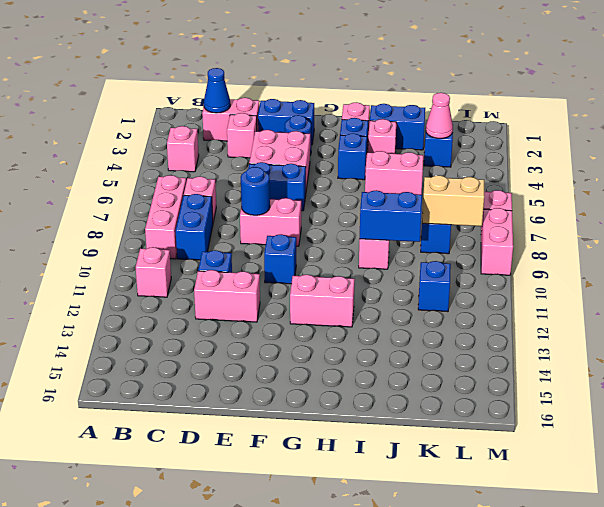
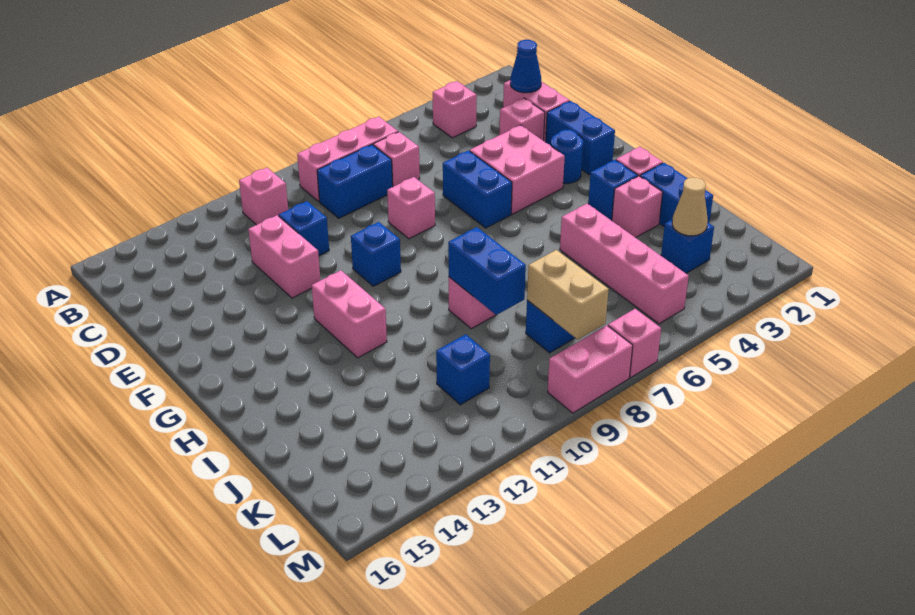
pink brick E8:F8 level 1 -> pink brick E8 level 1
blue round brick E8 level 2 -> none
blue brick H4 level 1 -> none
pink brick I5:J5 level 1 -> pink brick I5:L5 level 1
pink cone K3 level 2 -> tan cone K3 level 2

